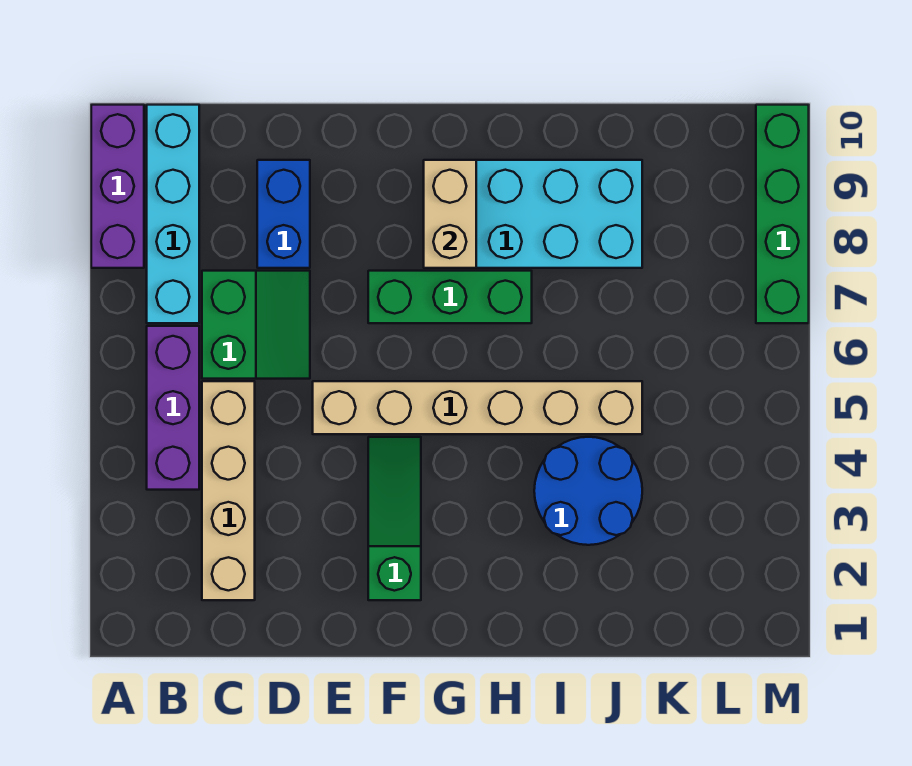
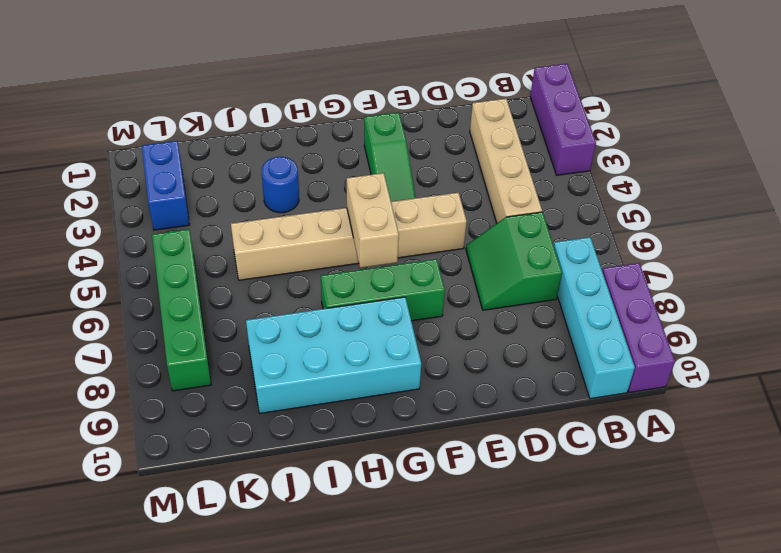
purple brick B4:B6 level 1 -> purple brick A1:A3 level 1
blue brick D8:D9 level 1 -> blue brick L2:L3 level 1
tan brick G8:G9 level 2 -> tan brick G5:G6 level 2
blue round brick I3:J4 level 1 -> blue round brick I3 level 1
green brick M7:M10 level 1 -> green brick L5:L8 level 1

